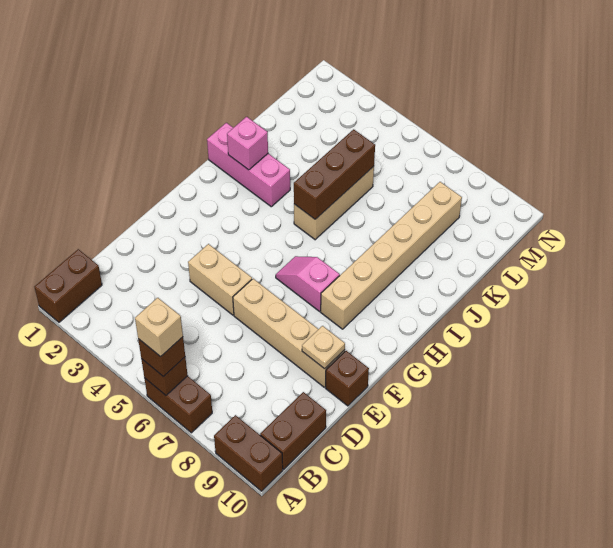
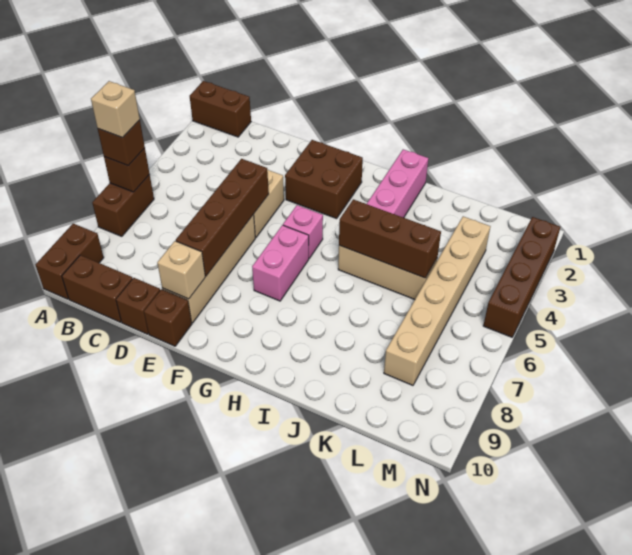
none -> brown brick D10 level 1
none -> brown brick E5:E8 level 2
tan plate E9 level 2 -> tan brick E9 level 2
none -> brown brick F2:G3 level 1
pink slope G6:G7 level 1 top 7 -> pink brick G6:G7 level 1
tan brick G8:L8 level 1 -> tan brick L3:L8 level 1
pink brick I2 level 2 -> pink brick G5 level 1
none -> brown brick N2:N5 level 1

